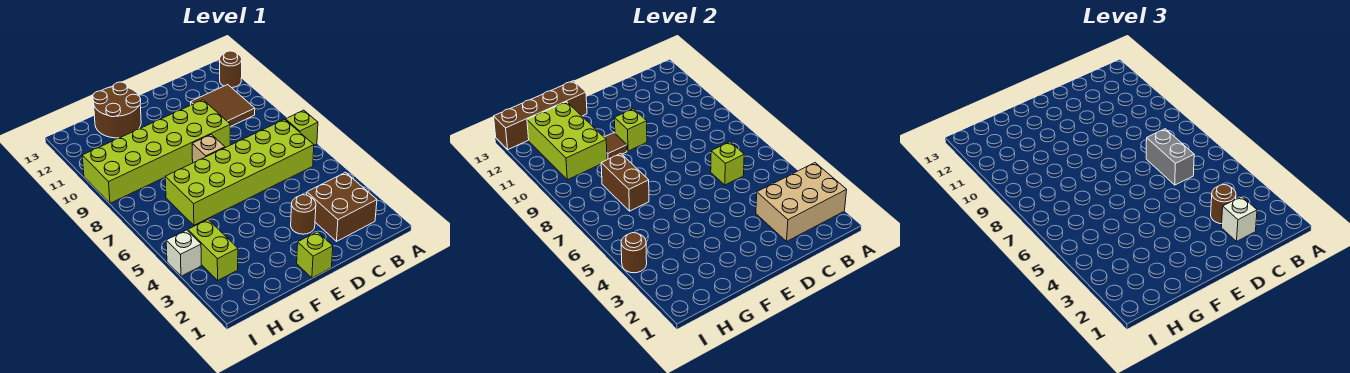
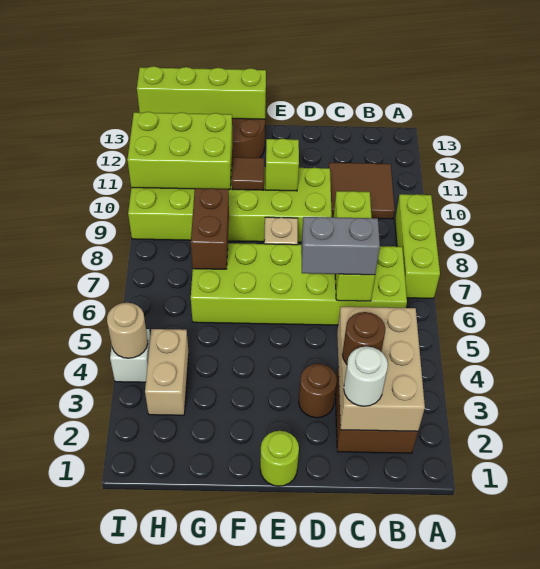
tan brick A2:C3 level 2 -> tan brick B2:C4 level 2
lime brick A7 level 1 -> lime brick A7:A9 level 1
brown round brick A12 level 1 -> none
white brick C2 level 3 -> white round brick C2 level 3
lime brick C6 level 2 -> lime brick C6:C8 level 2
grey brick C6:C7 level 3 -> grey brick C6:D6 level 3
lime brick E1 level 1 -> lime round brick E1 level 1
brown brick F13:I13 level 2 -> lime brick F13:I13 level 2
lime brick G10:H12 level 2 -> lime brick G10:I11 level 2
lime brick H3:H4 level 1 -> tan brick H3:H4 level 1
brown round brick I4 level 2 -> tan round brick I4 level 2

